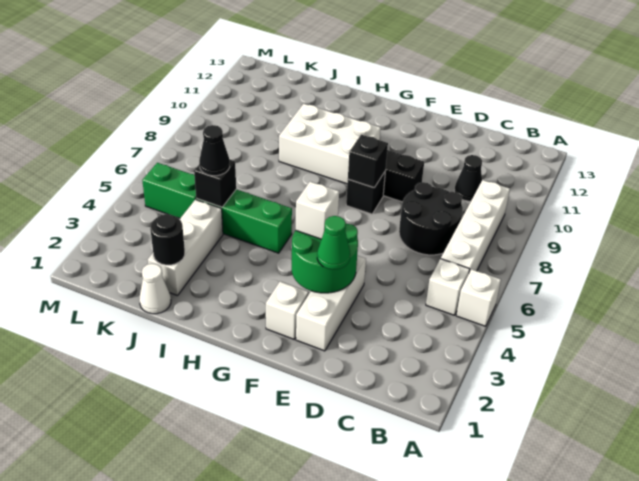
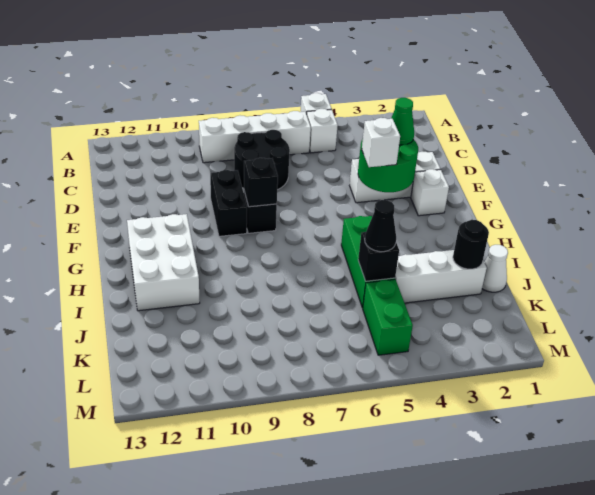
black cone C10 level 1 -> none
white brick G9:I10 level 1 -> white brick G11:I12 level 1

